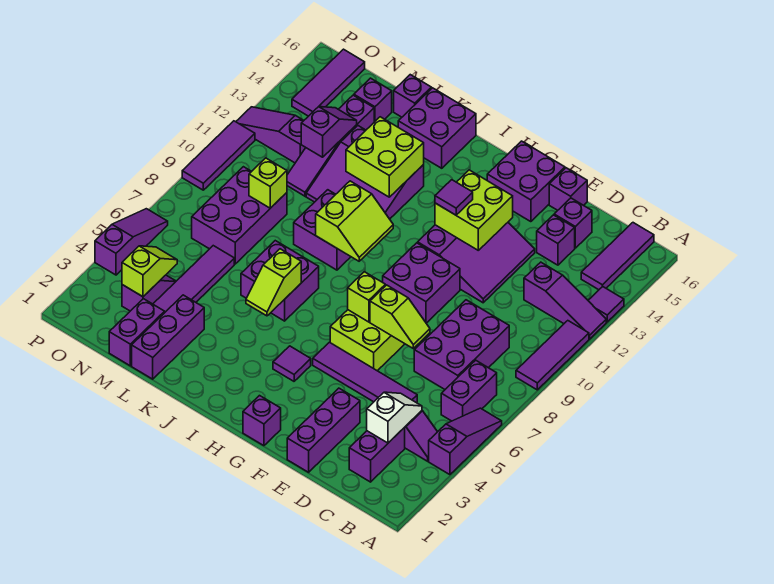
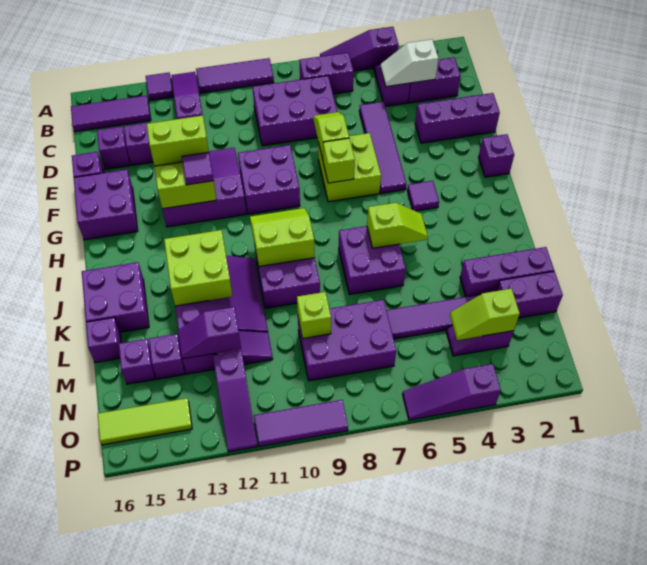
none -> lime brick F12:F13 level 3
purple tile O14:O16 level 1 -> lime tile O14:O16 level 1

